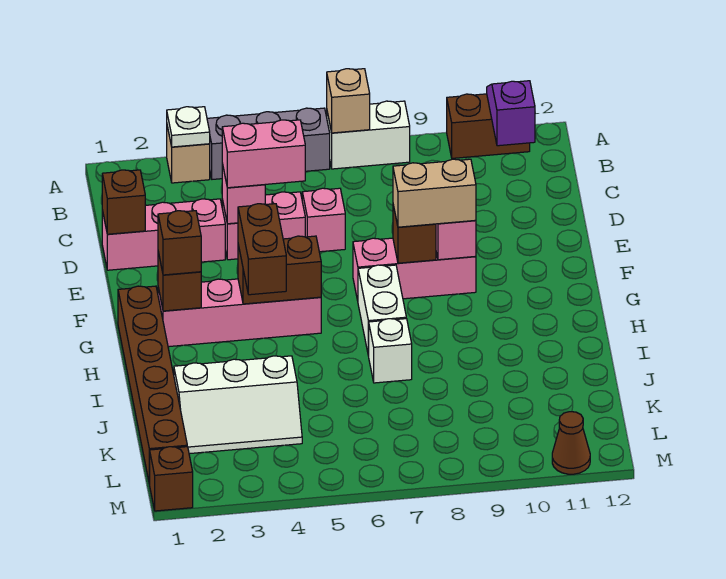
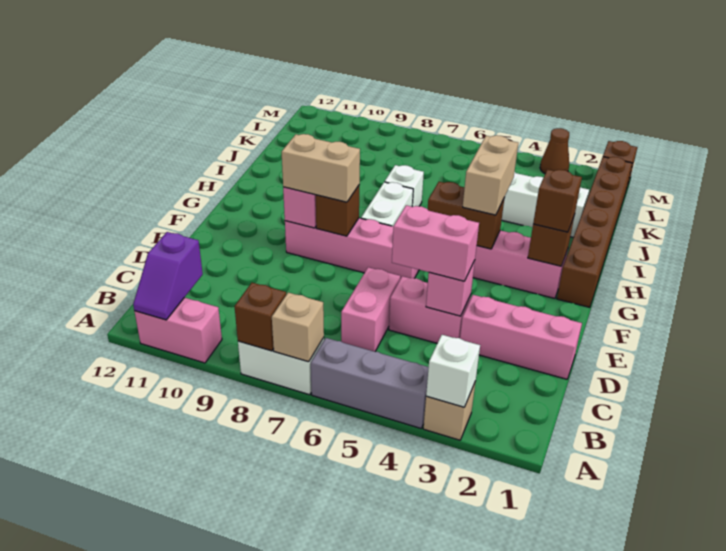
white plate A3 level 2 -> white brick A3 level 2
brown brick A10:A11 level 1 -> pink brick A10:A11 level 1
brown brick D1 level 2 -> brown brick A8 level 2
pink brick D6 level 1 -> pink brick C6:D6 level 1
pink brick F7:F9 level 1 -> pink brick F6:F9 level 1
brown brick G4:H4 level 3 -> tan brick G4:H4 level 3
brown cone M11 level 1 -> brown cone M3 level 1

